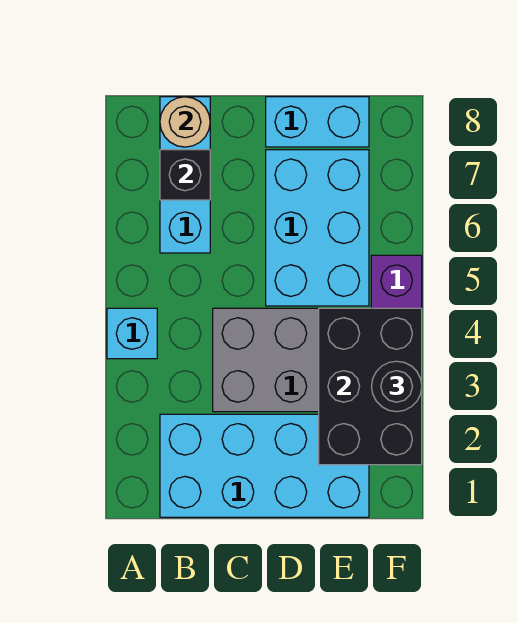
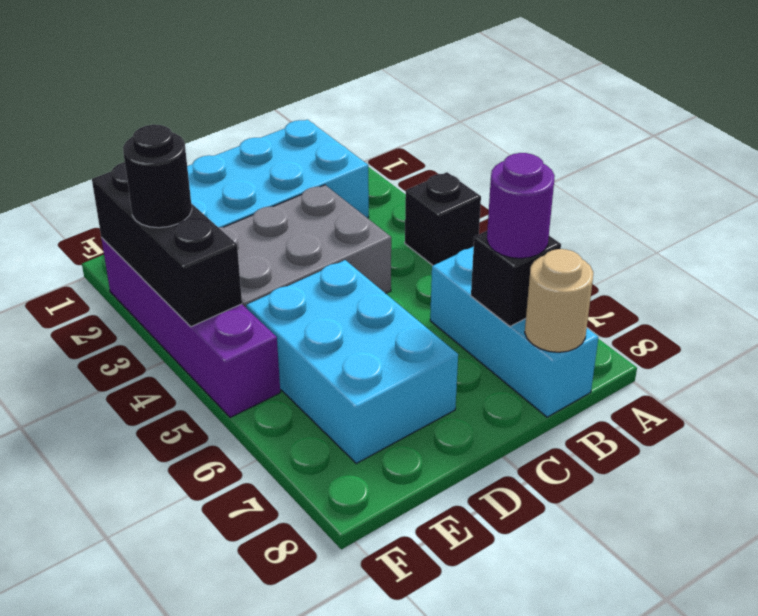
cyan brick A4 level 1 -> black brick A4 level 1
none -> purple round brick B7 level 3
cyan brick D8:E8 level 1 -> none
black brick E2:F4 level 2 -> black brick F2:F4 level 2

